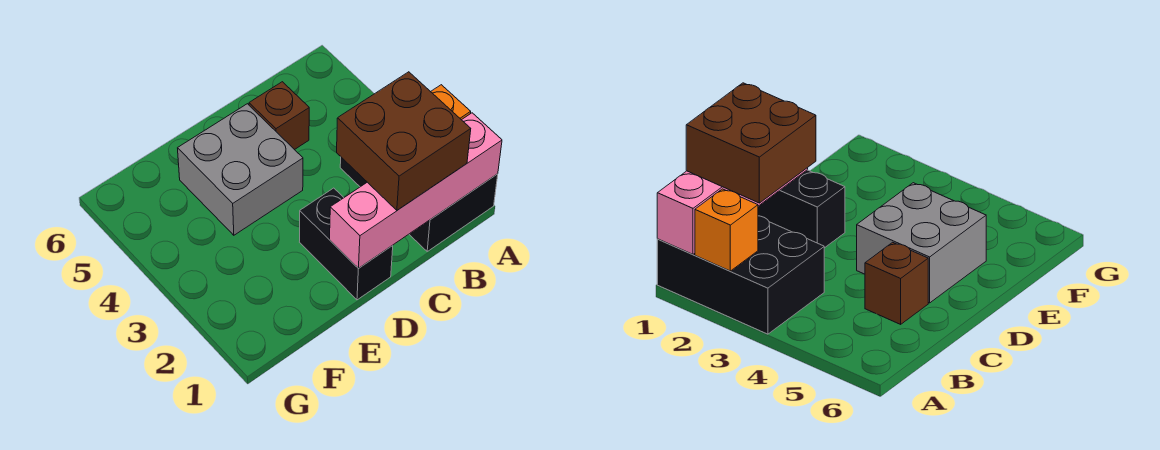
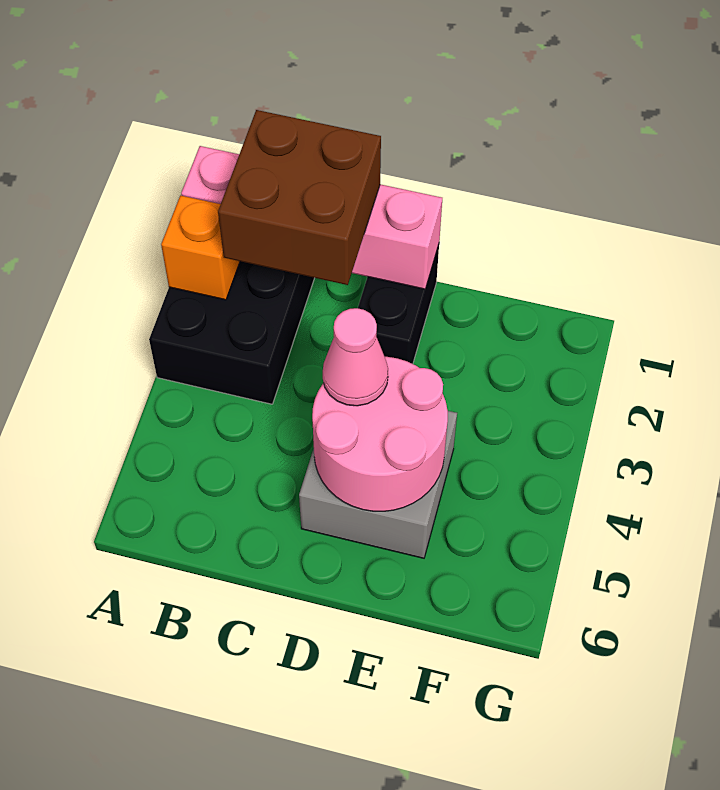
brown brick C5 level 1 -> none
none -> pink round brick D4:E5 level 2
none -> pink cone D4 level 3

